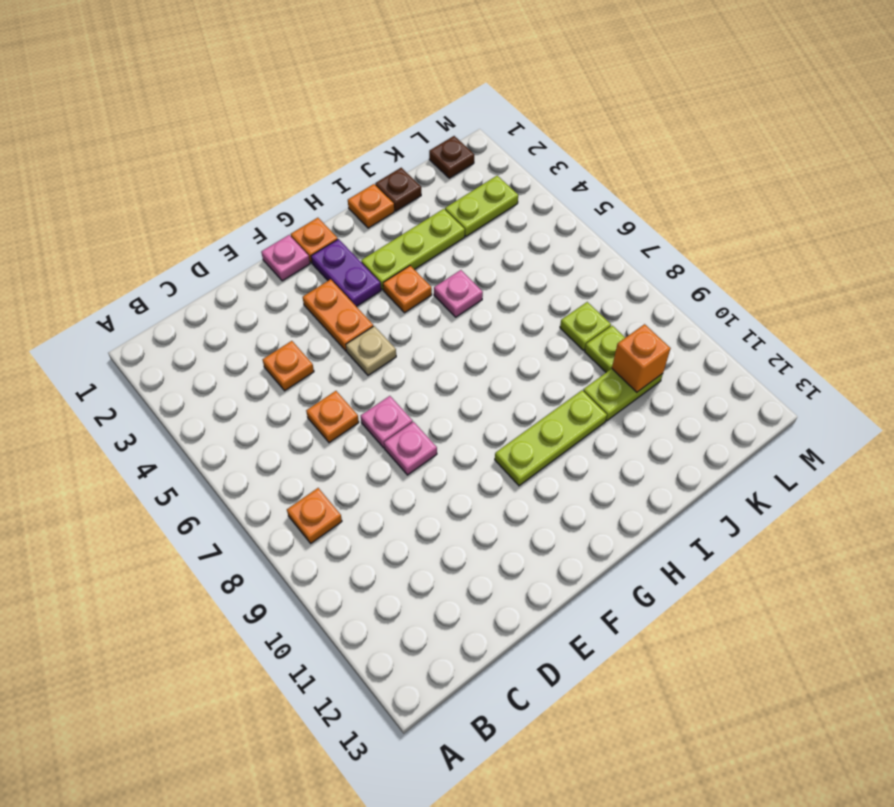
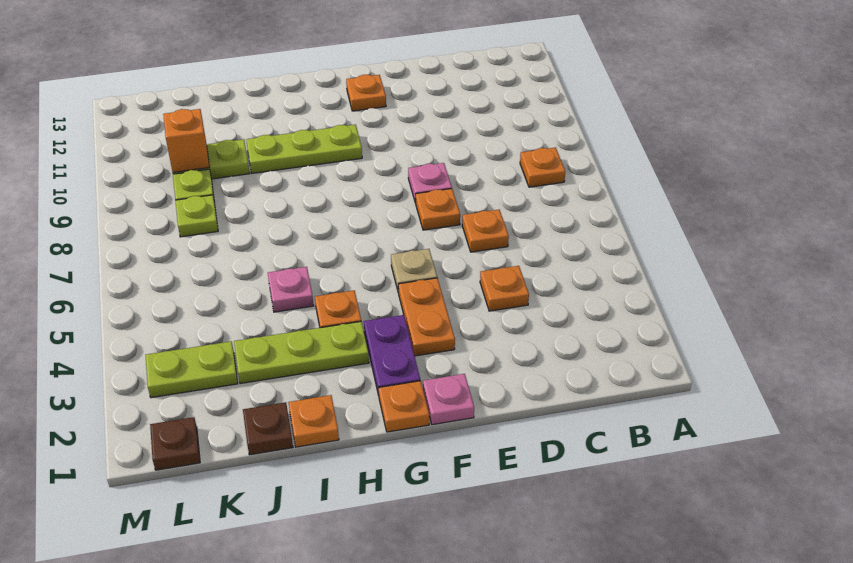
pink plate E7 level 1 -> orange plate E7 level 1
none -> orange plate F12 level 1

